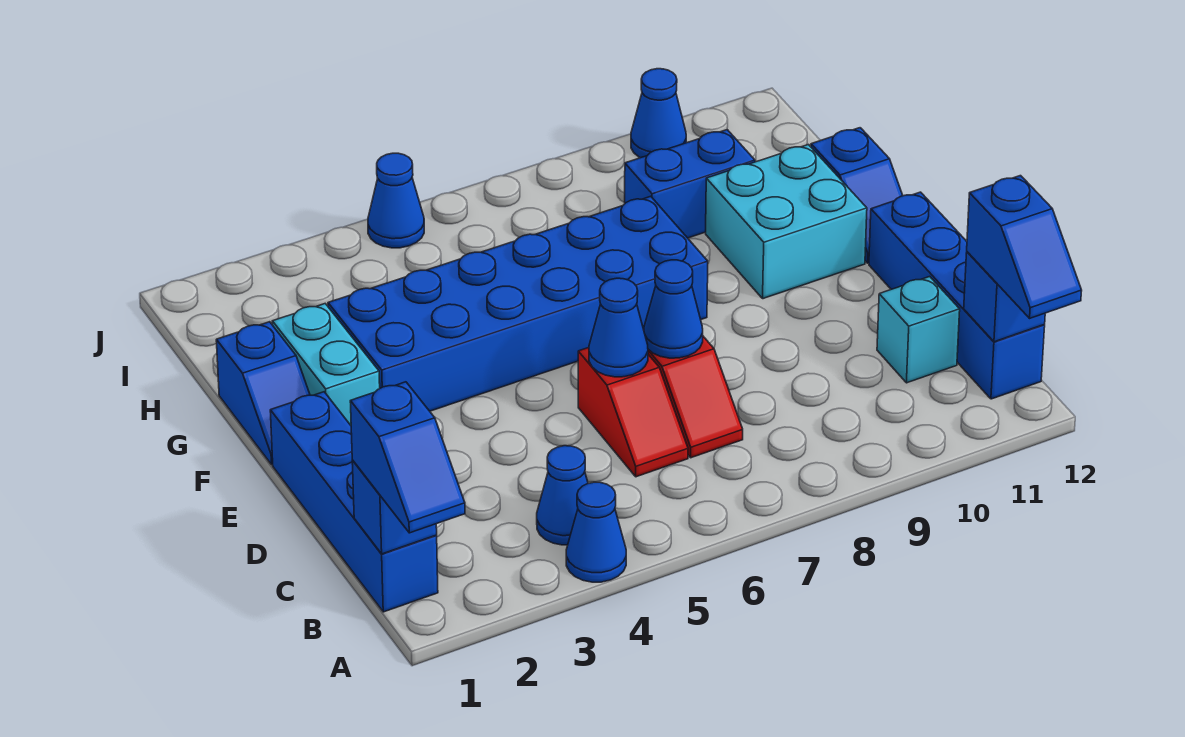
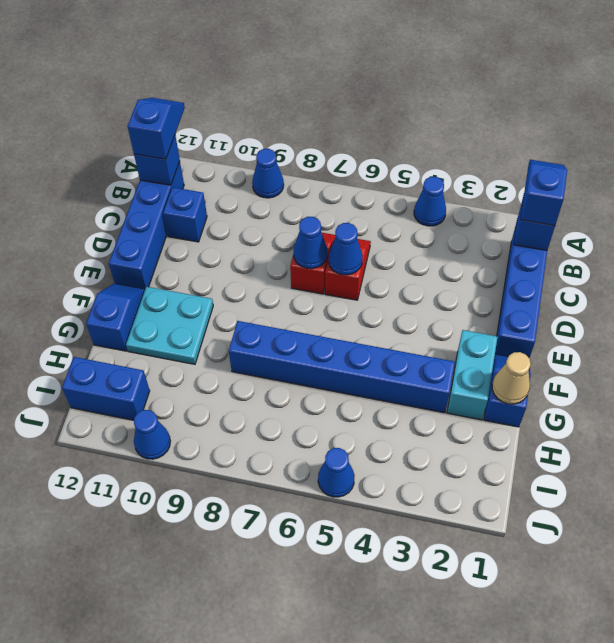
blue cone B4 level 1 -> blue cone A9 level 1
cyan brick C11 level 1 -> blue brick C11 level 1
blue brick F3:G8 level 1 -> blue brick G3:G8 level 1
cyan brick F10:G11 level 1 -> cyan plate F10:G11 level 1
none -> tan cone G1 level 2
blue brick H9:H10 level 1 -> blue brick I11:I12 level 1

